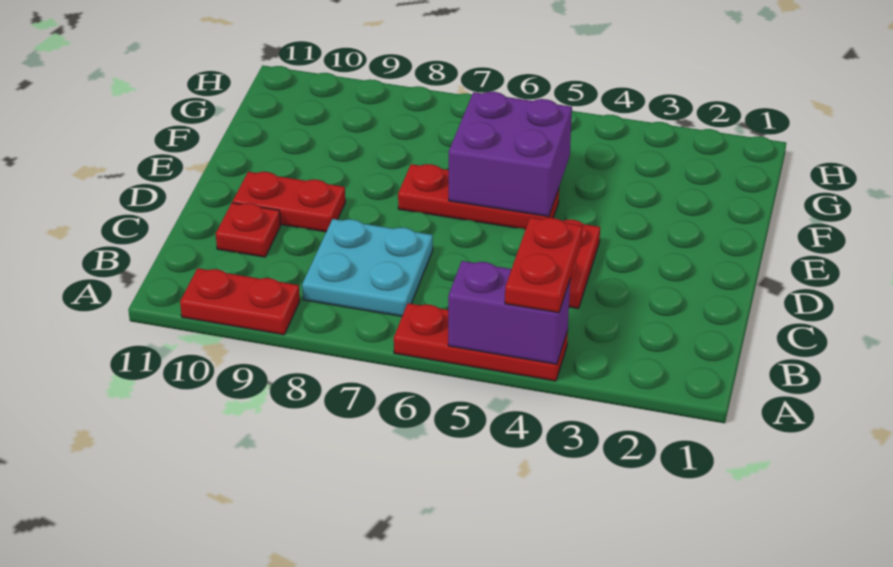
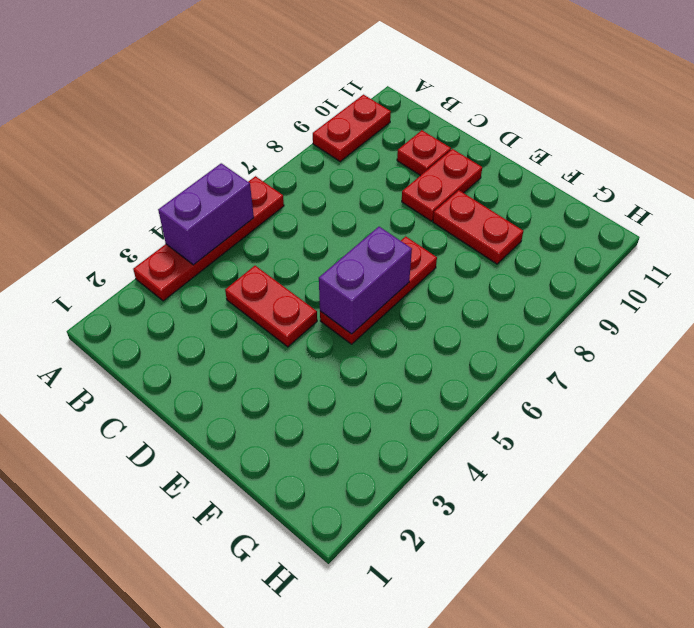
red plate A4:A6 level 1 -> red plate A3:A6 level 1
red plate A4:B4 level 3 -> red plate E9:F9 level 1
cyan plate B7:C8 level 1 -> none
purple brick E5:F6 level 2 -> purple brick E5:E6 level 2

